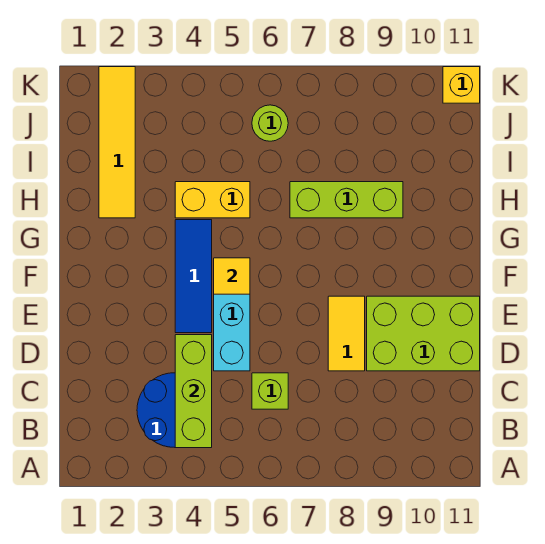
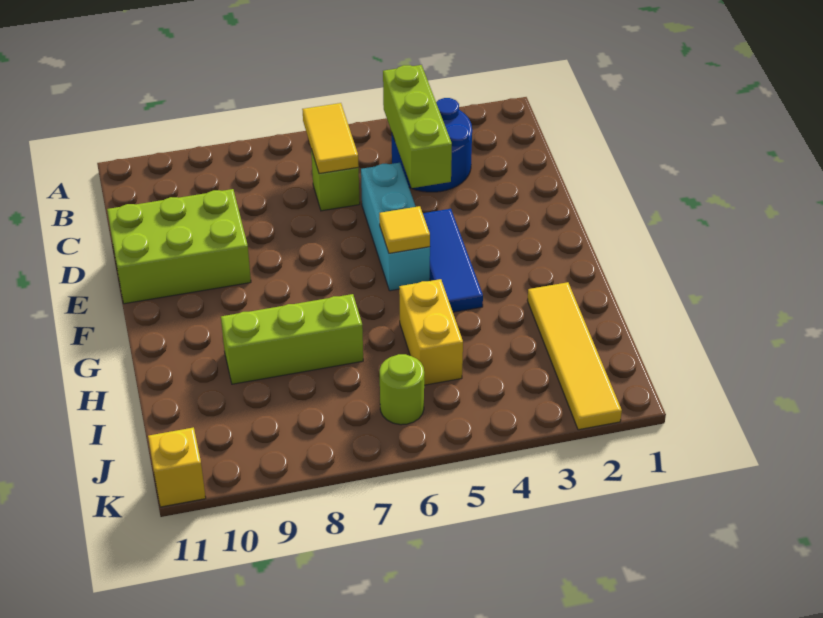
yellow tile D8:E8 level 1 -> yellow tile B6:C6 level 2
yellow brick H4:H5 level 1 -> yellow brick H5:I5 level 1

